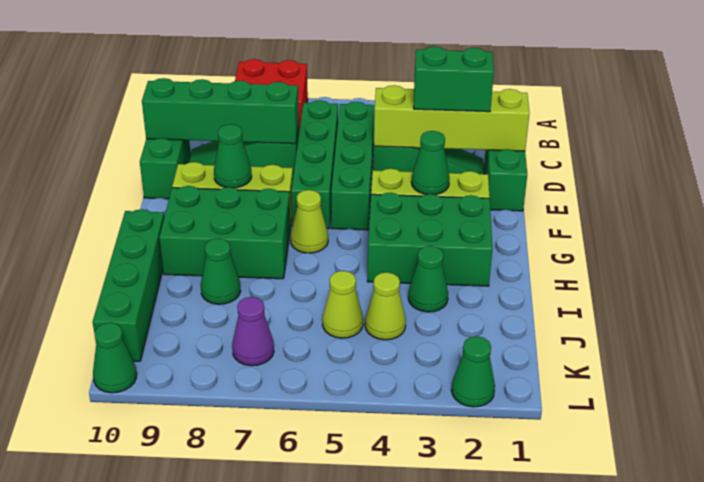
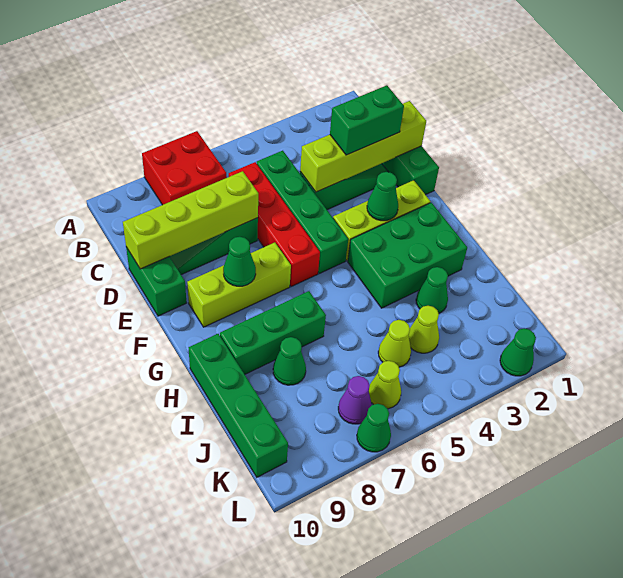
green brick C6:F6 level 1 -> red brick C6:F6 level 1
green brick D7:D10 level 2 -> lime brick D7:D10 level 2
lime cone G6 level 1 -> lime cone K6 level 1
green brick G7:H9 level 1 -> green brick H7:H9 level 1
green cone L10 level 1 -> green cone L7 level 1

